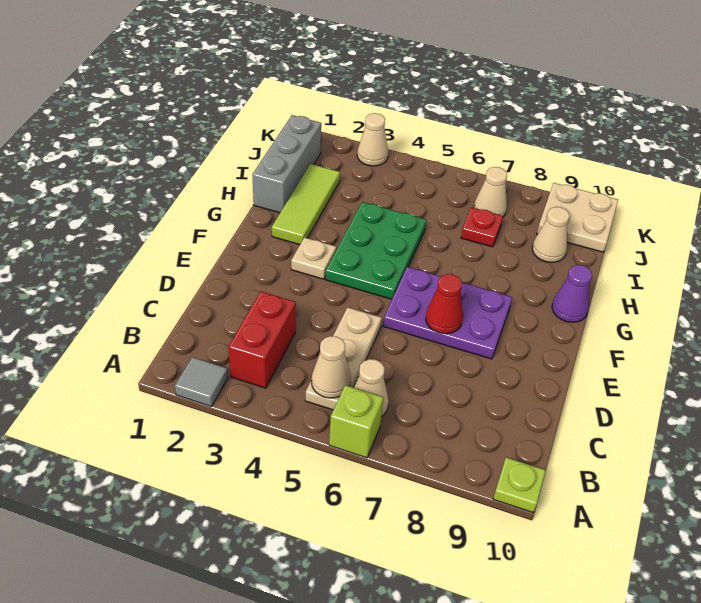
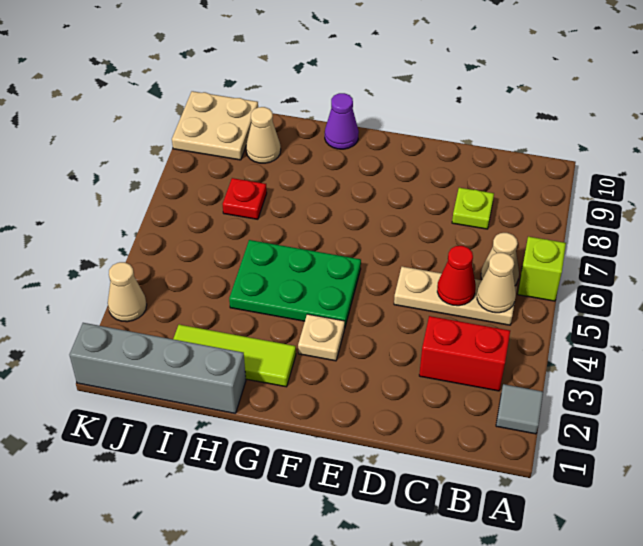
lime plate A10 level 1 -> lime plate C8 level 1
purple plate E6:F8 level 1 -> none
red cone E7 level 2 -> red cone C5 level 2
grey brick H1:J1 level 1 -> grey brick H1:K1 level 1
tan cone J7 level 1 -> none

